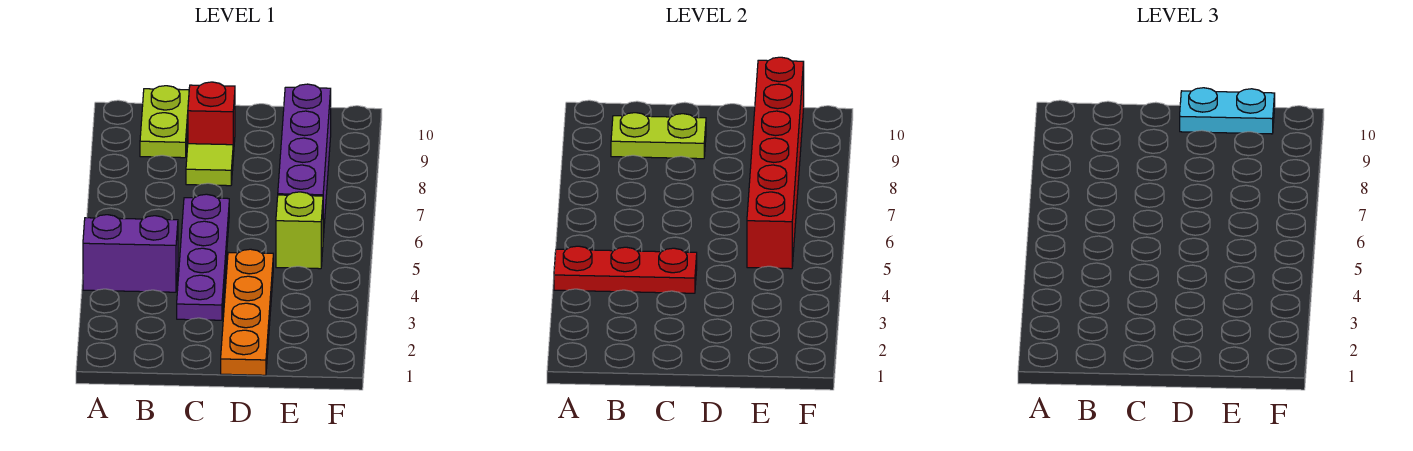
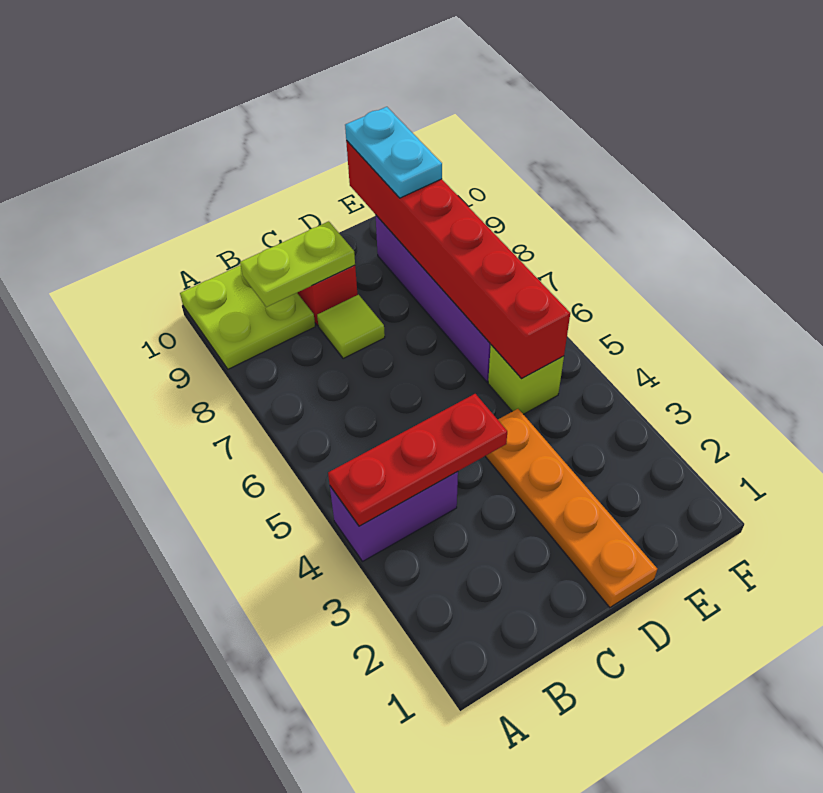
lime plate B9:B10 level 1 -> lime plate A9:B10 level 1
purple plate C3:C6 level 1 -> none
cyan plate D10:E10 level 3 -> cyan plate E9:E10 level 3

